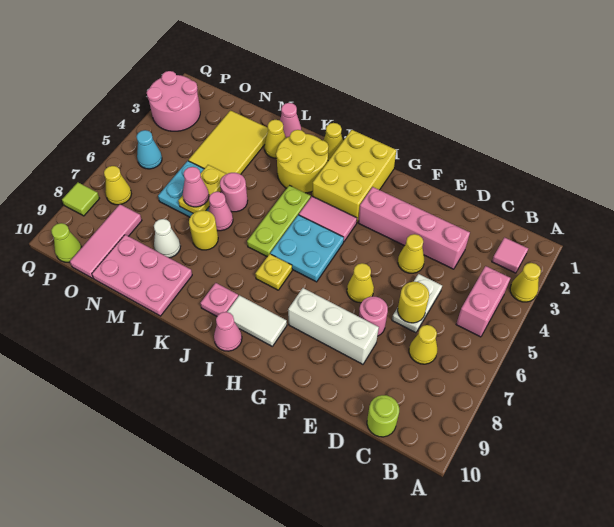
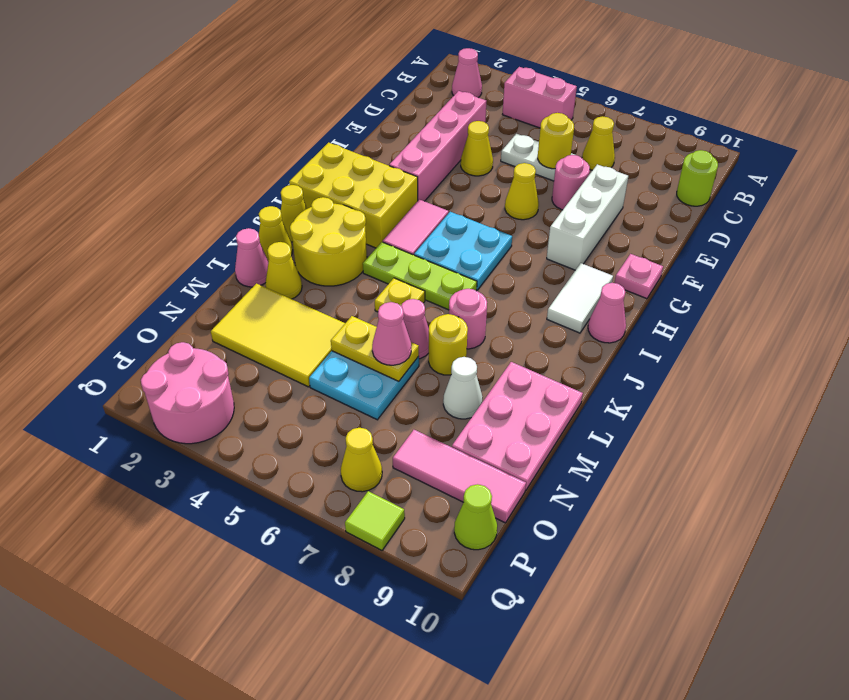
yellow cone A3 level 1 -> yellow cone K1 level 1
pink tile B2 level 1 -> pink cone B2 level 1
yellow plate I7 level 1 -> yellow plate K5 level 1
pink plate J9 level 1 -> pink plate G10 level 1
pink round brick L5 level 1 -> pink round brick K7 level 1
cyan cone P5 level 1 -> none

